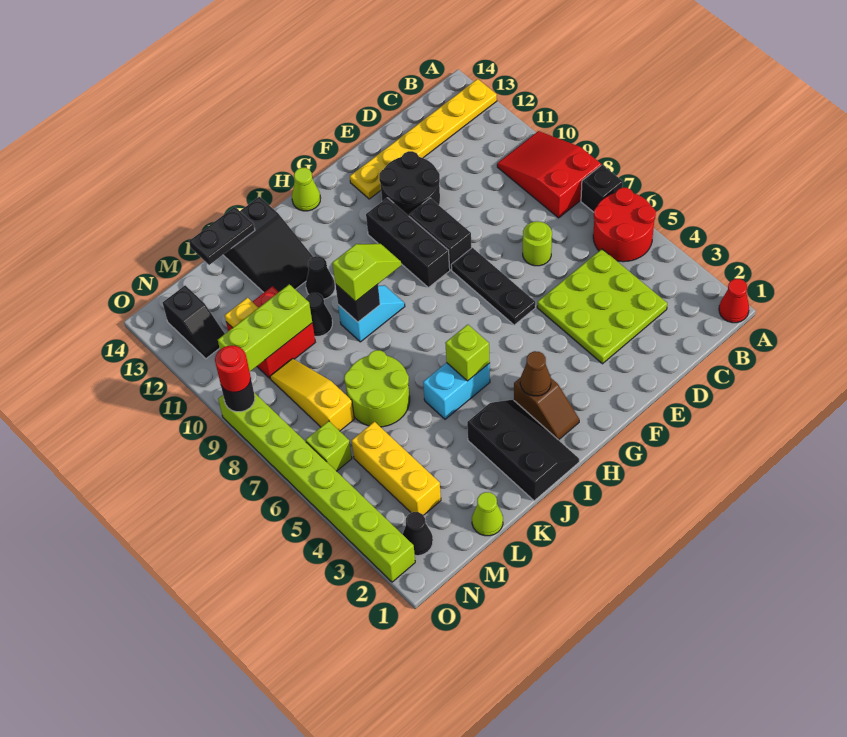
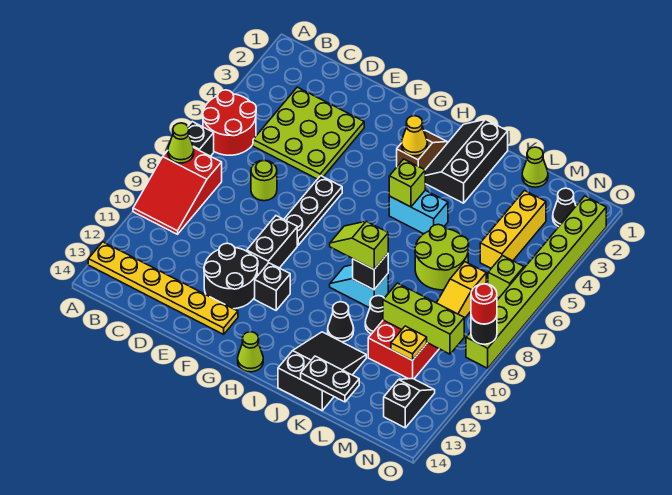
red cone A1 level 1 -> none
none -> lime cone A8 level 2
black brick G9:G11 level 1 -> black brick G11 level 1
brown cone H3 level 2 -> yellow cone H3 level 2

